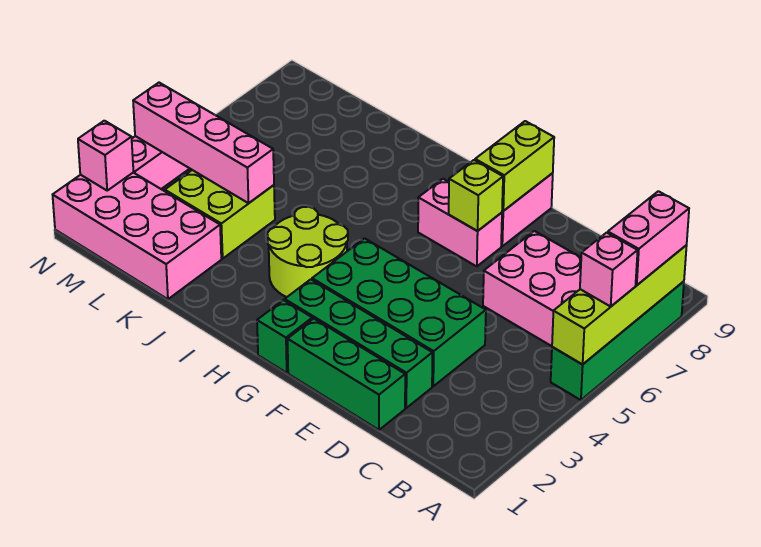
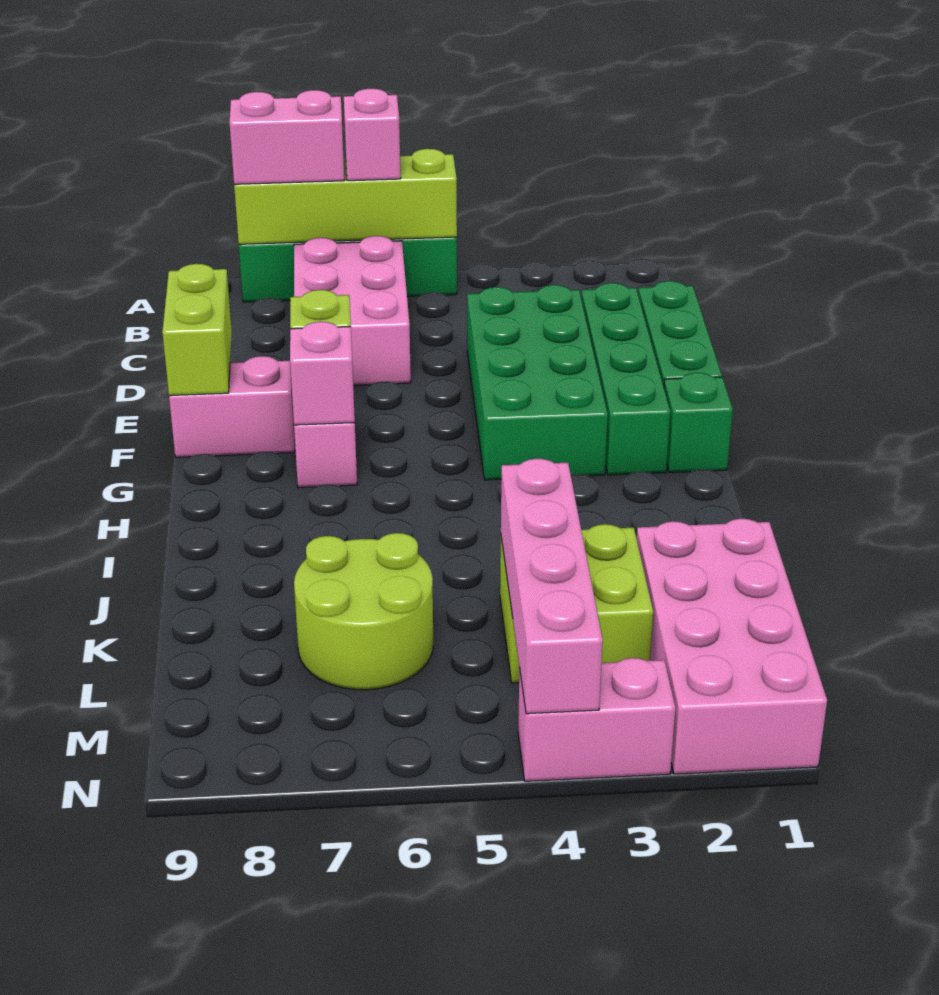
lime brick F8:F9 level 2 -> lime brick E9:F9 level 2
lime round brick H3:I4 level 1 -> lime round brick K6:L7 level 1
pink brick N2 level 2 -> pink brick G7 level 2

